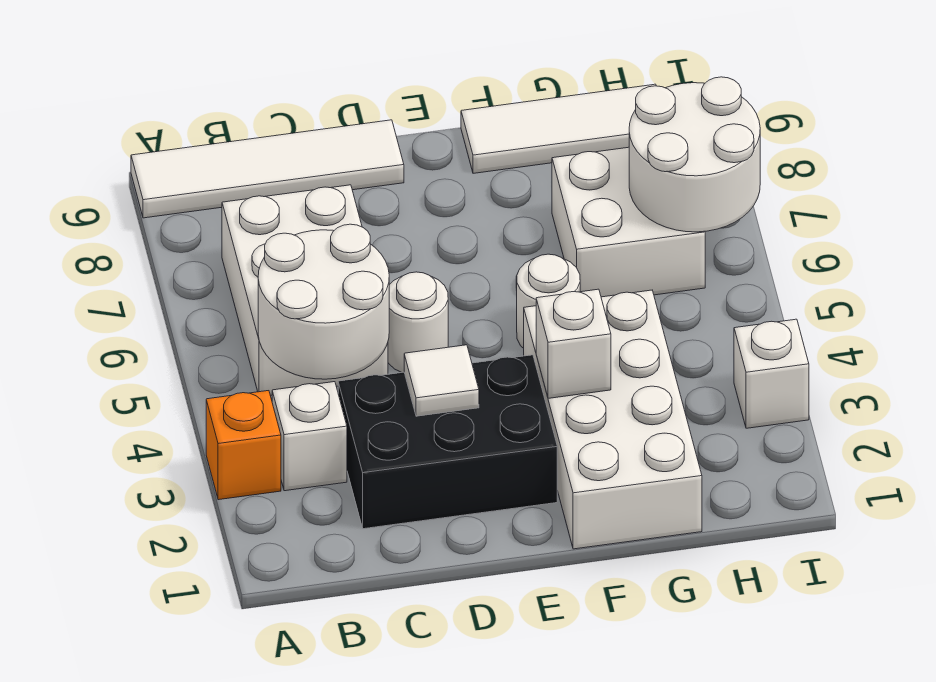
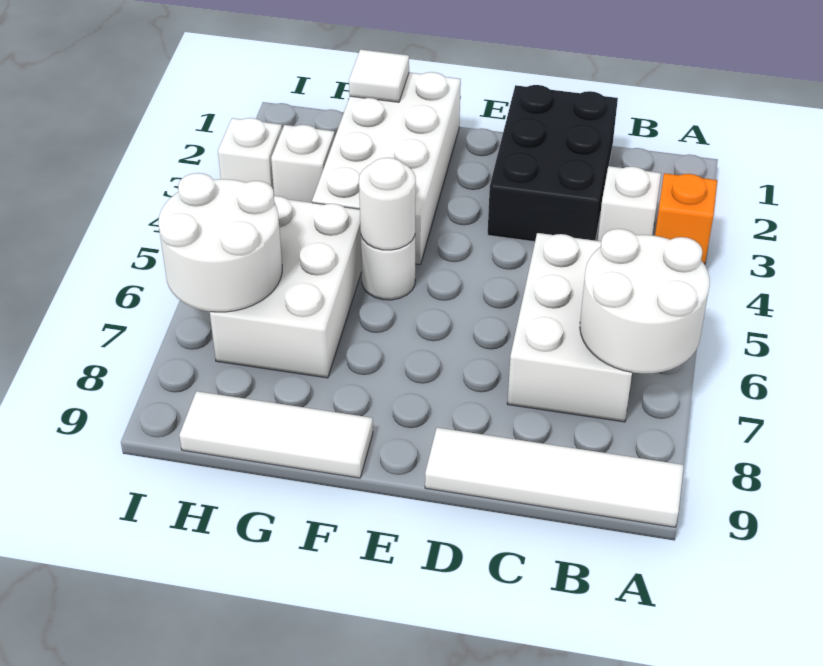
white round brick B4:C5 level 2 -> white round brick A6:B7 level 2
black brick C2:E3 level 1 -> black brick C1:D3 level 1
white tile D3 level 2 -> white tile G1 level 2
white round brick D5 level 1 -> white round brick F5 level 2
white brick F3 level 2 -> white brick H3 level 1
white brick G6:H7 level 1 -> white brick G5:H7 level 1

